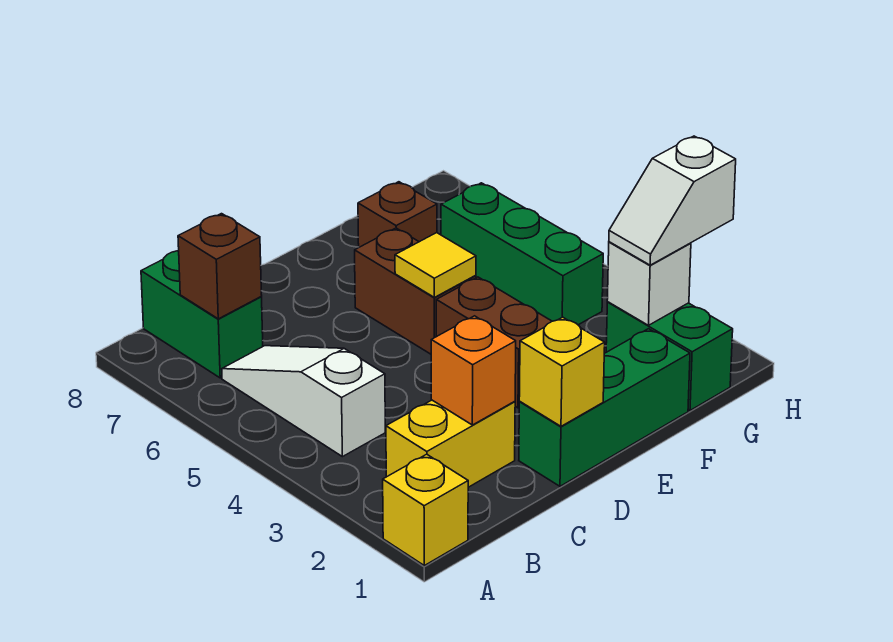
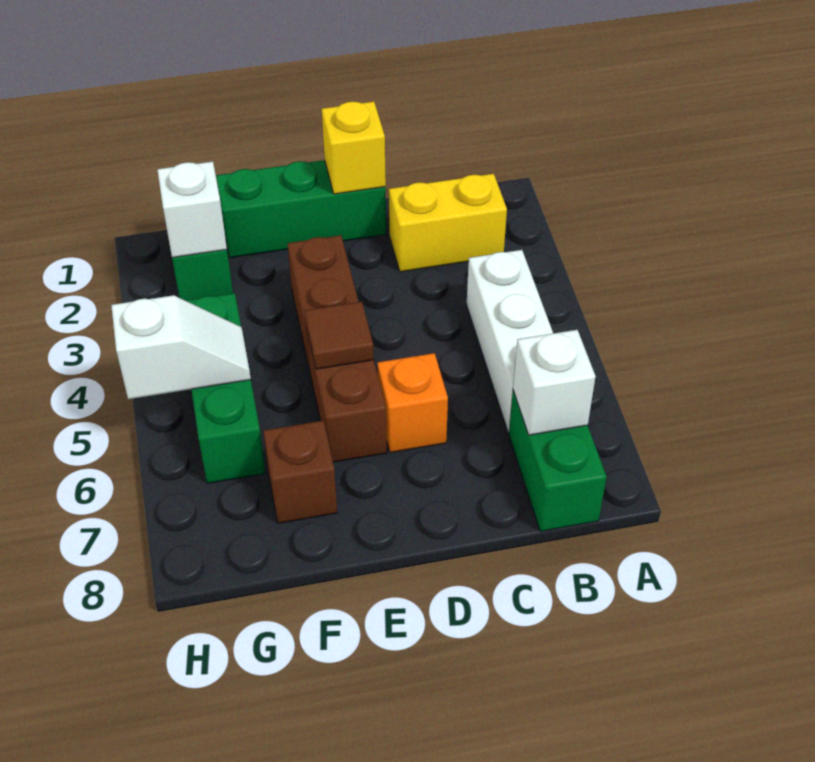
yellow brick A1 level 1 -> none
white slope B4:B6 level 1 top 4 -> white brick B4:B6 level 1
brown brick B7 level 2 -> white brick B7 level 2
orange brick C2 level 2 -> orange brick D6 level 1
yellow tile E5 level 2 -> brown tile E5 level 2
white slope G2:H2 level 3 top H -> white slope G5:H5 level 2 top H

